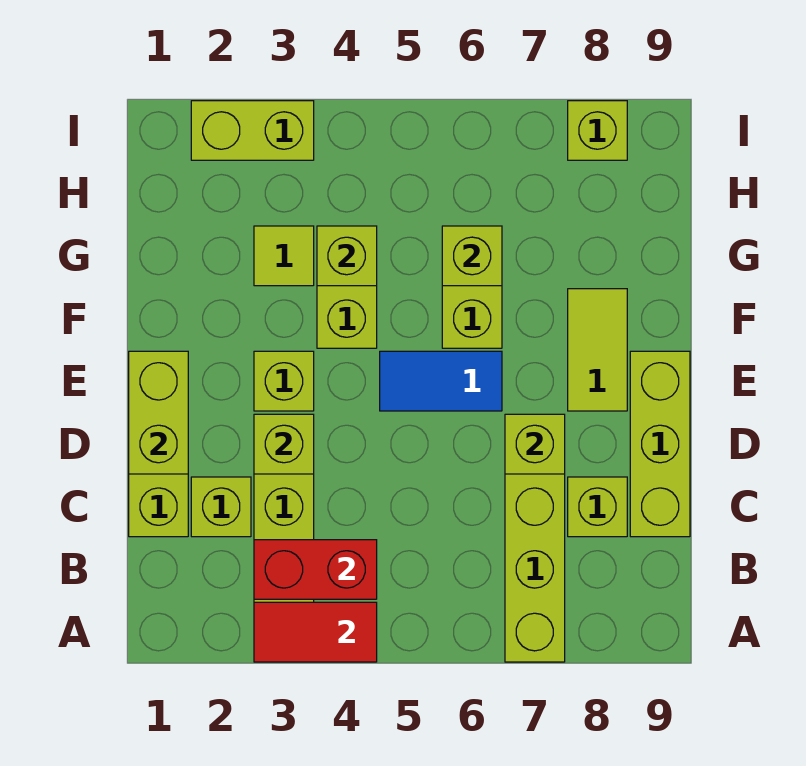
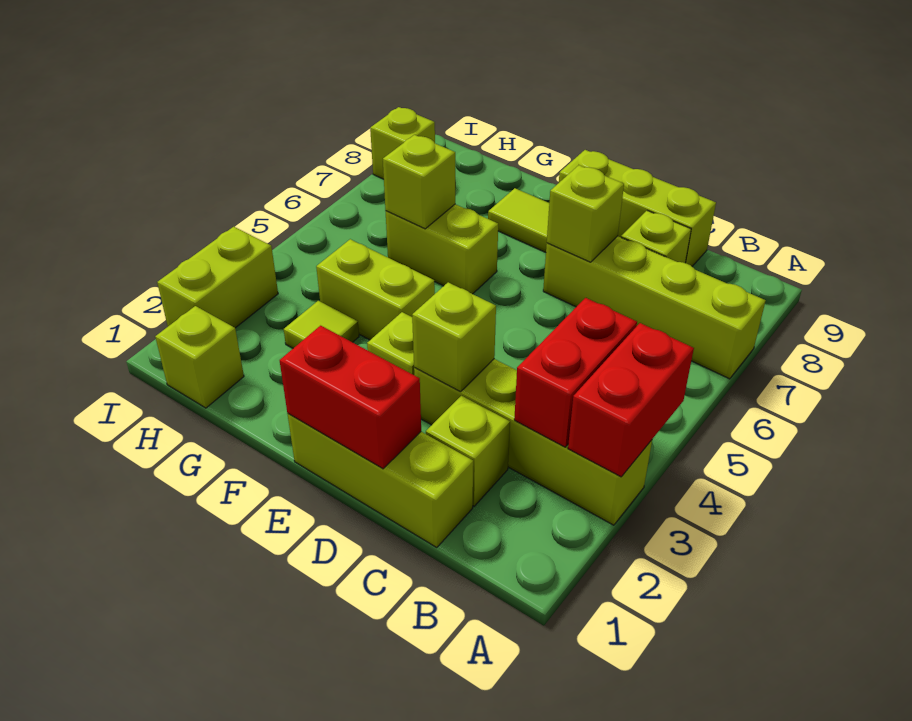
red tile A3:A4 level 2 -> red brick A3:A4 level 2
lime brick D1:E1 level 2 -> red brick D1:E1 level 2
blue tile E5:E6 level 1 -> none
lime brick G4 level 2 -> lime brick H1 level 1

